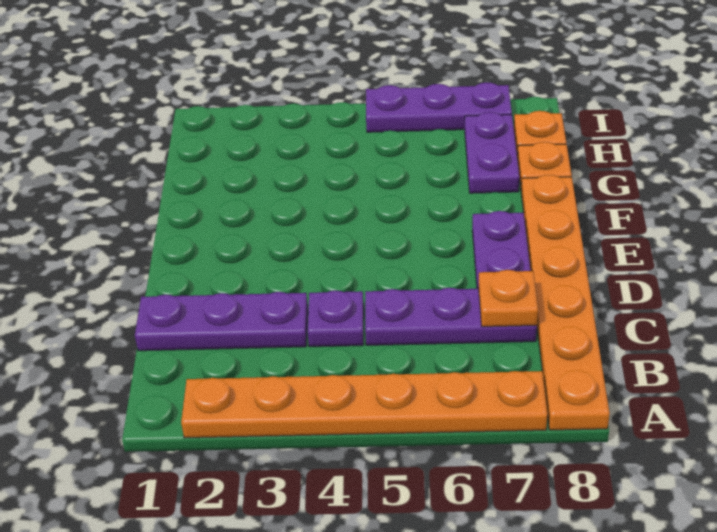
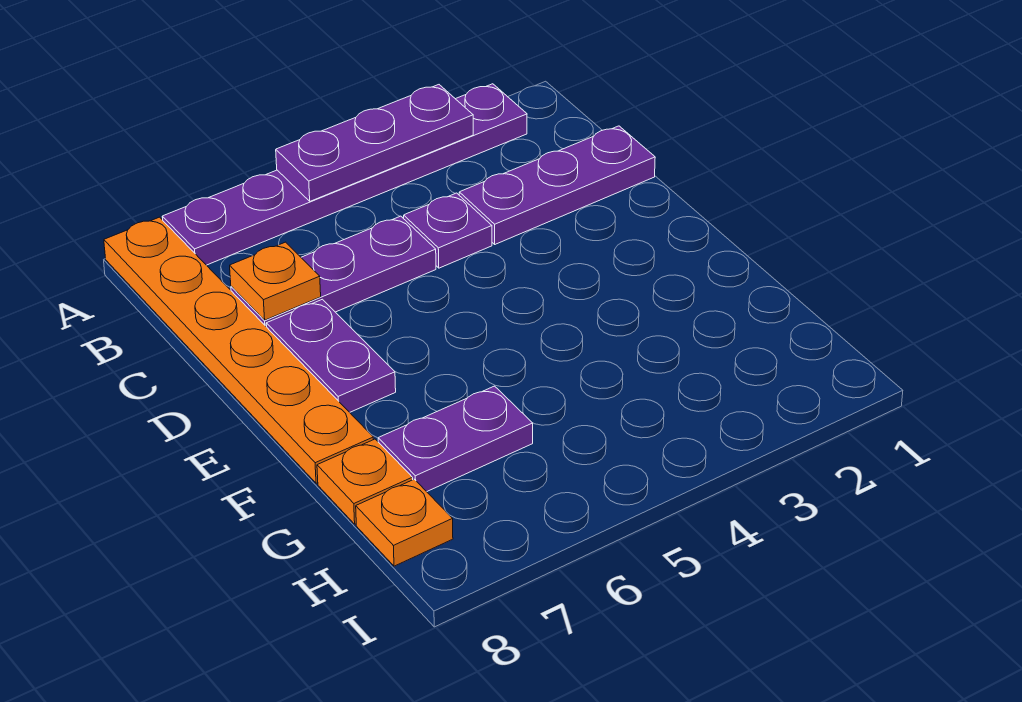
orange plate A2:A7 level 1 -> purple plate A2:A7 level 1
purple plate G7:H7 level 1 -> purple plate G6:G7 level 1
purple plate I5:I7 level 1 -> purple plate A3:A5 level 2

